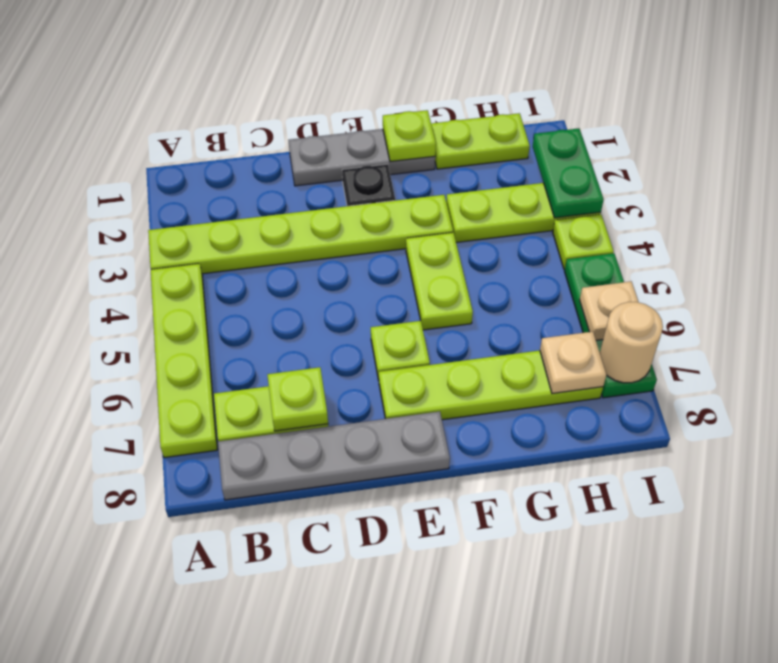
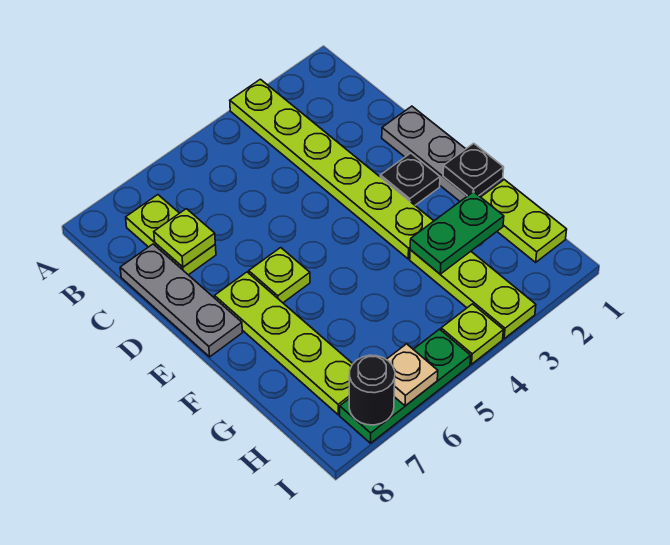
lime plate A4:A7 level 1 -> none
grey plate B8:E8 level 1 -> grey plate C8:E8 level 1
lime plate F1 level 2 -> black plate F1 level 2
lime plate F4:F5 level 1 -> none
tan plate H7 level 2 -> none
green plate I2:I3 level 2 -> green plate G2:G3 level 2
tan round brick I7 level 2 -> black round brick I7 level 2

